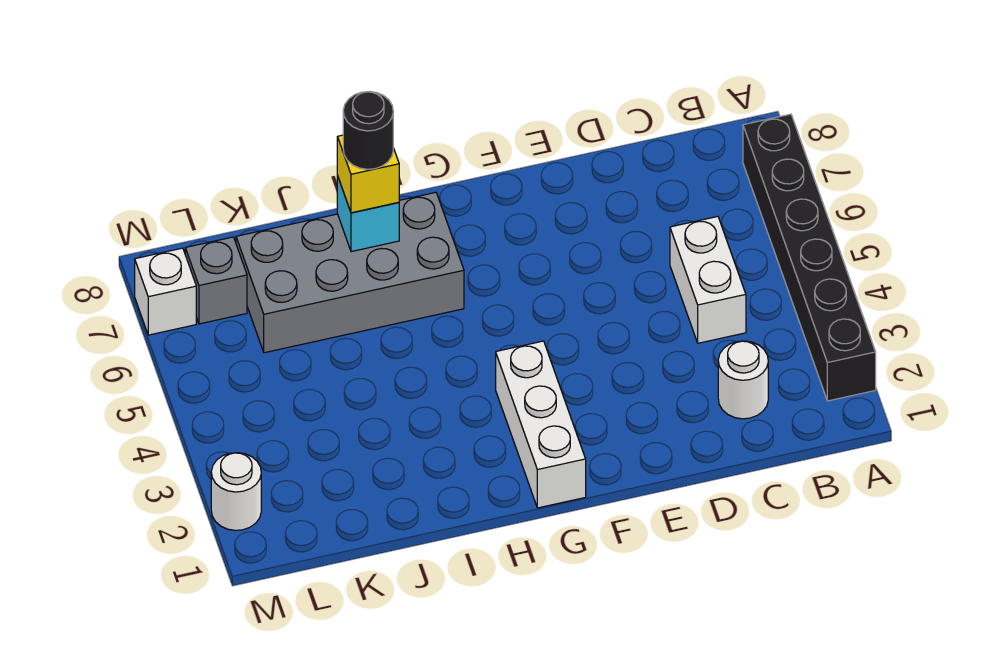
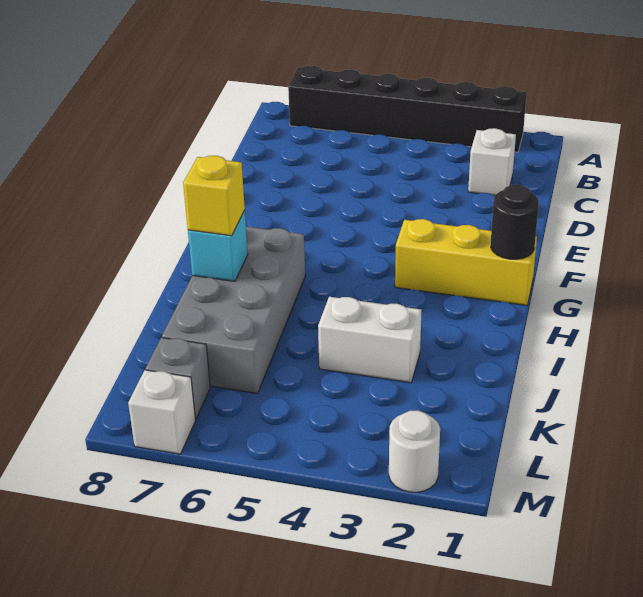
white round brick C2 level 1 -> white brick C2 level 1
white brick C4:C5 level 1 -> white brick J3:J4 level 1
white brick G1:G3 level 1 -> yellow brick G1:G3 level 1
black round brick I7 level 4 -> black round brick G1 level 2

